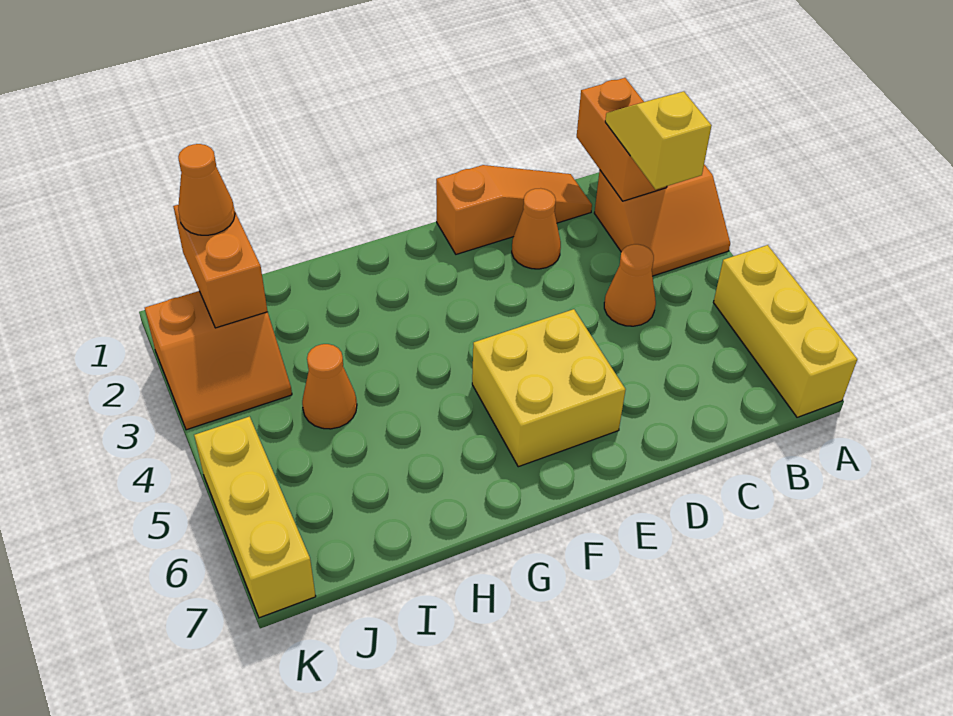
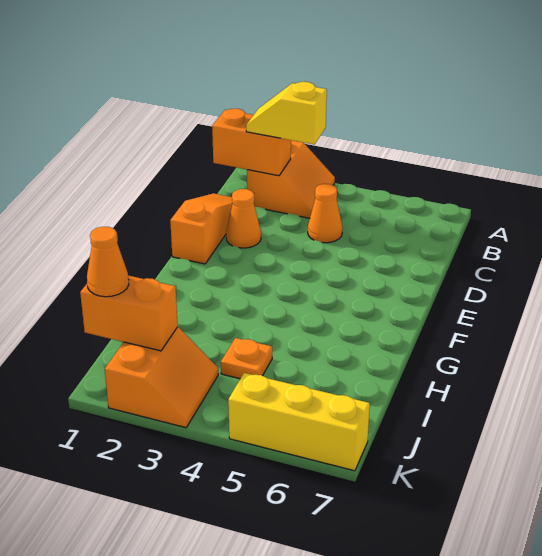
yellow brick A5:A7 level 1 -> none
yellow brick E5:F6 level 1 -> none
orange cone I4 level 1 -> orange plate I4 level 1

